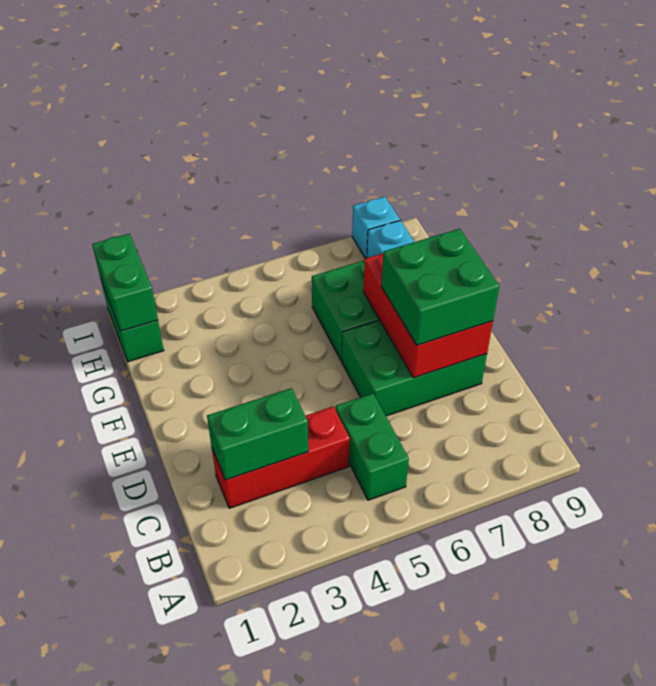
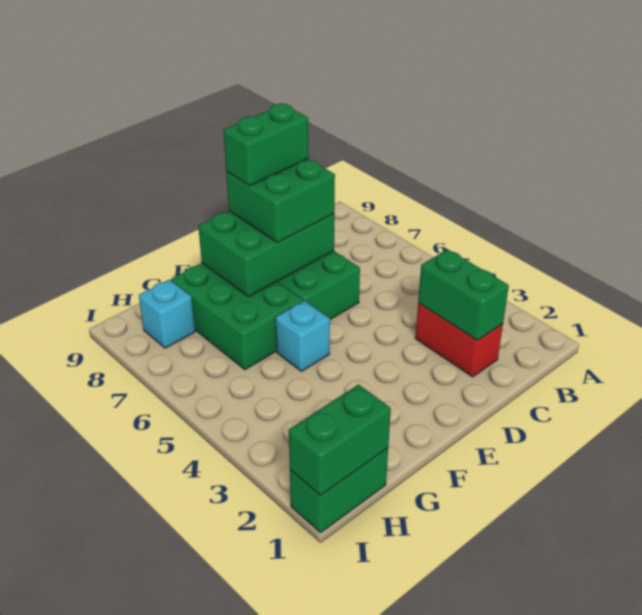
green brick B5:C5 level 1 -> green brick D8:E8 level 4
red brick C2:C4 level 1 -> red brick C2:C3 level 1
red brick D7:F8 level 2 -> green brick D7:F8 level 2
cyan brick I8 level 1 -> cyan brick F5 level 1

